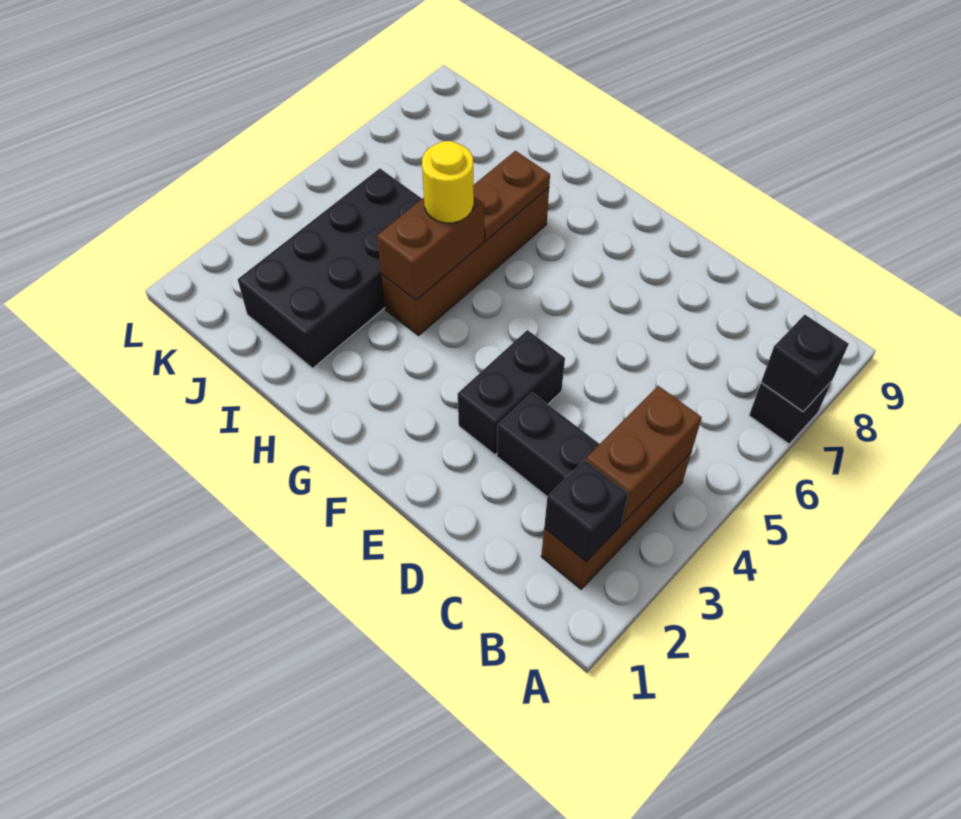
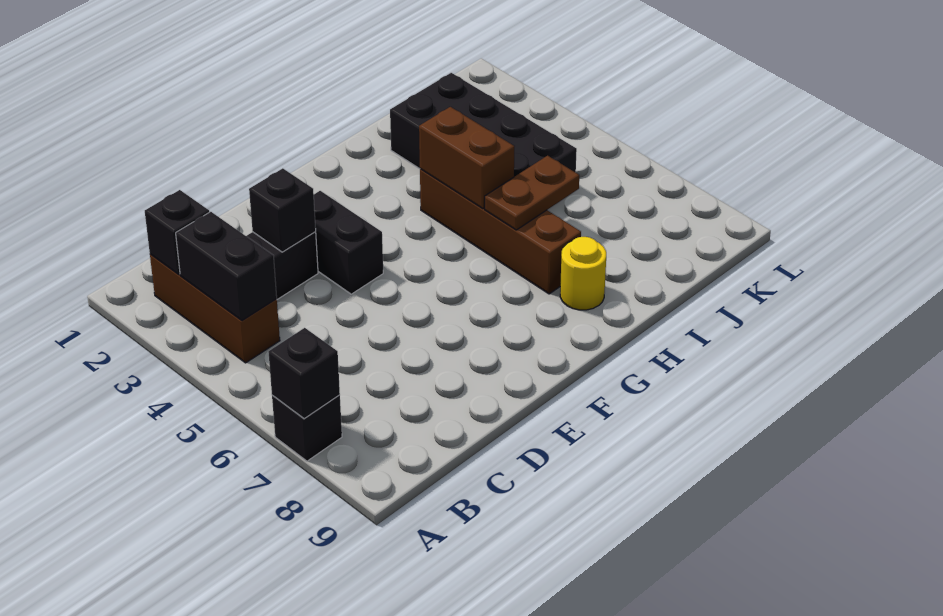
brown brick B3:B4 level 2 -> black brick B3:B4 level 2
none -> black brick D3 level 2
yellow round brick H5 level 3 -> yellow round brick H8 level 1
brown plate H6:H7 level 2 -> brown plate H6:I6 level 2

